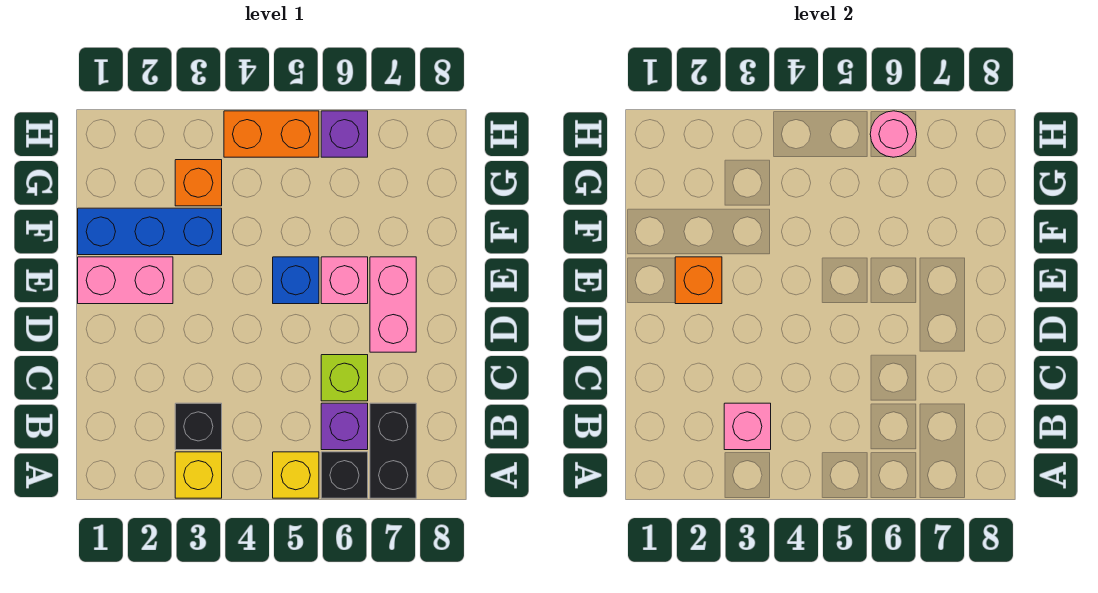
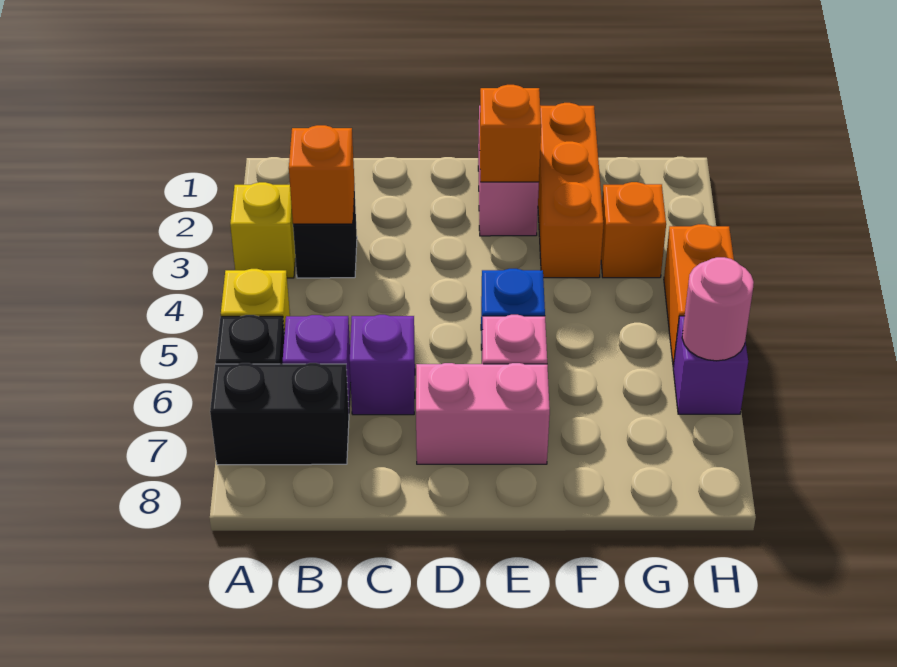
pink brick B3 level 2 -> orange brick B3 level 2
lime brick C6 level 1 -> purple brick C6 level 1
blue brick F1:F3 level 1 -> orange brick F1:F3 level 1

